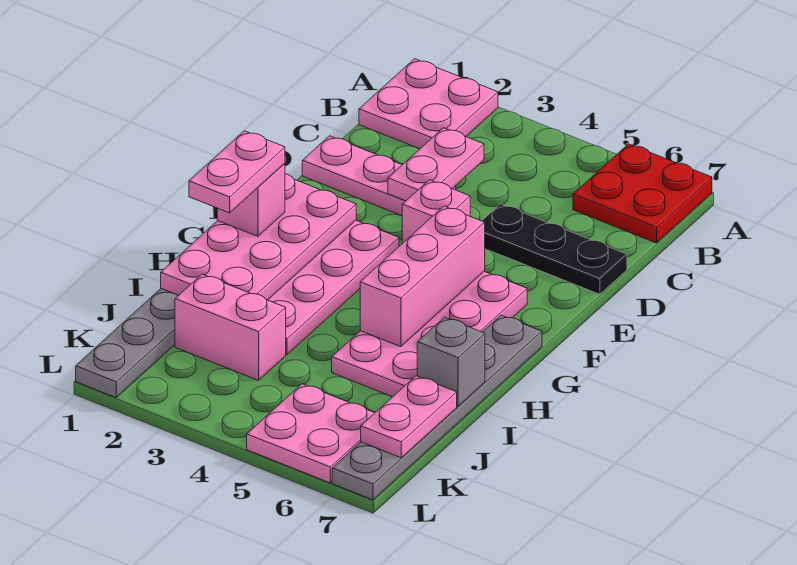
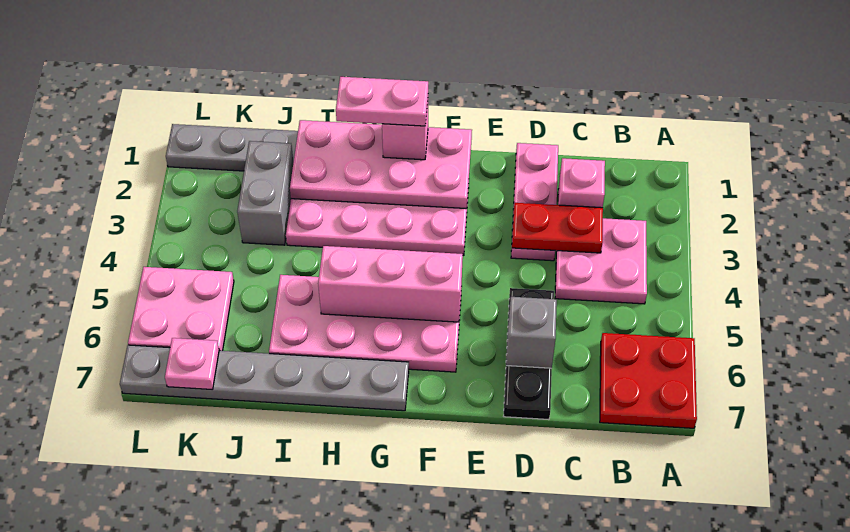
pink plate A1:B2 level 1 -> pink plate B3:C4 level 1
pink plate C3:D3 level 2 -> red plate C3:D3 level 2
pink brick E4 level 1 -> pink brick C2 level 1
grey brick I7 level 2 -> grey brick D6 level 2
pink brick J2:J3 level 1 -> grey brick J2:J3 level 1
pink plate J7:K7 level 2 -> pink plate K7 level 2

